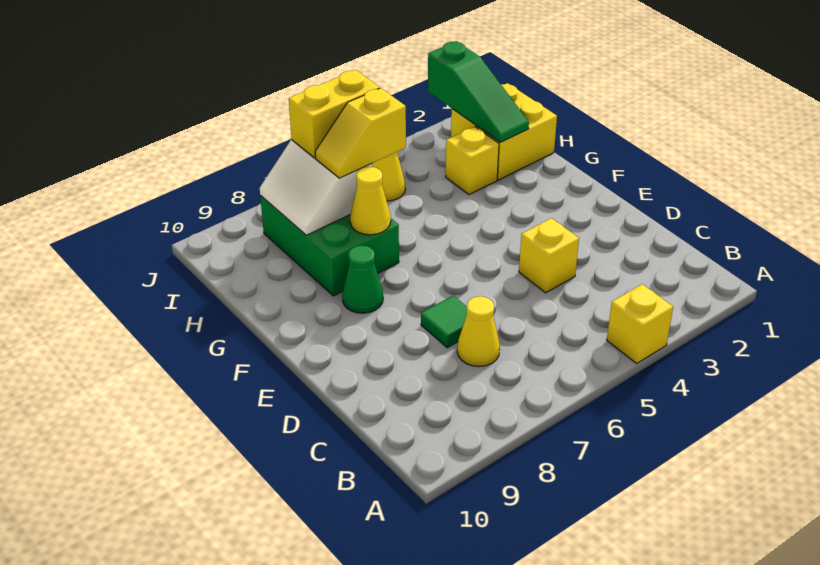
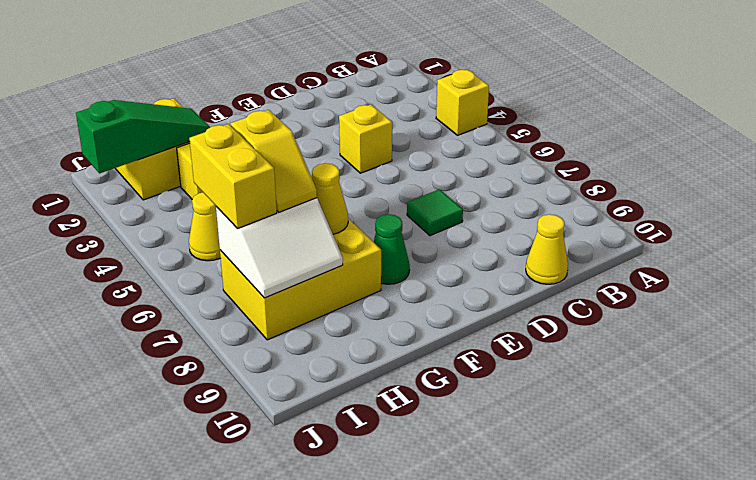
yellow cone C7 level 1 -> yellow cone C10 level 1
green brick G7:I8 level 1 -> yellow brick G7:I8 level 1

